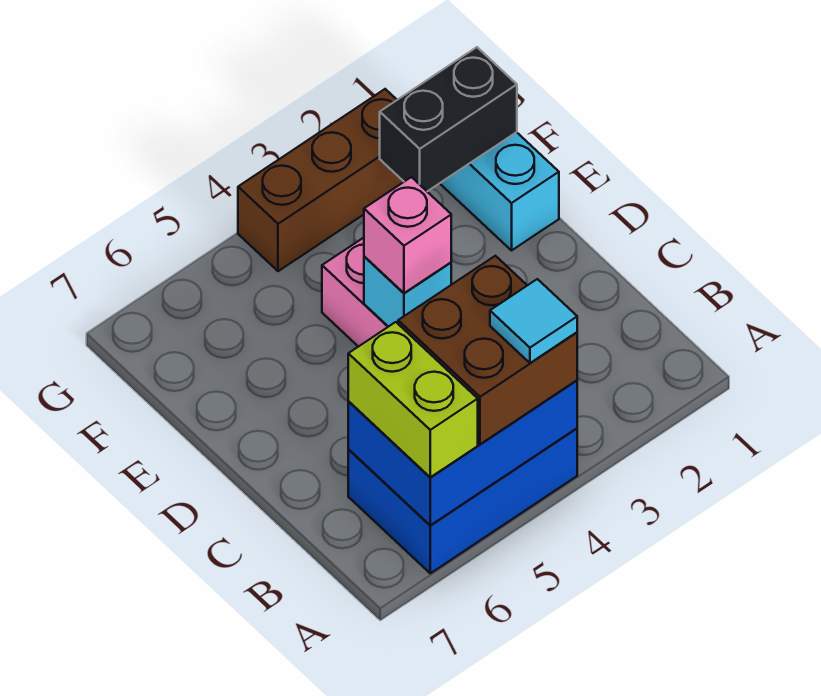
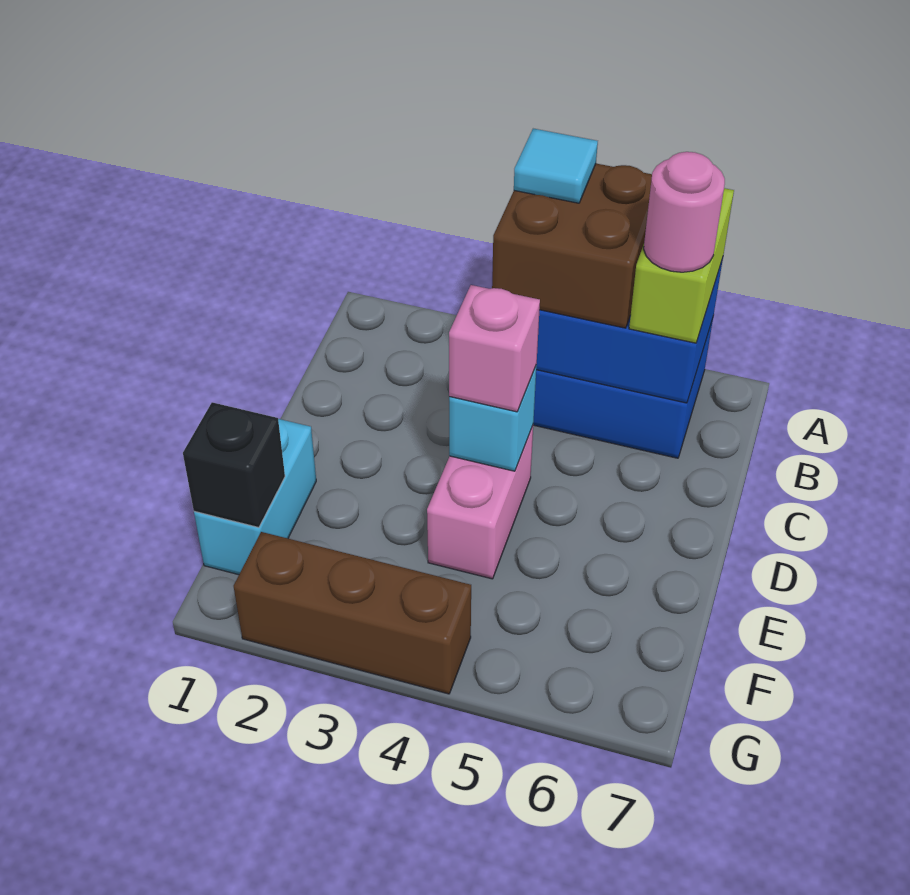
none -> pink round brick B6 level 4
black brick F1:F2 level 2 -> black brick F1 level 2

